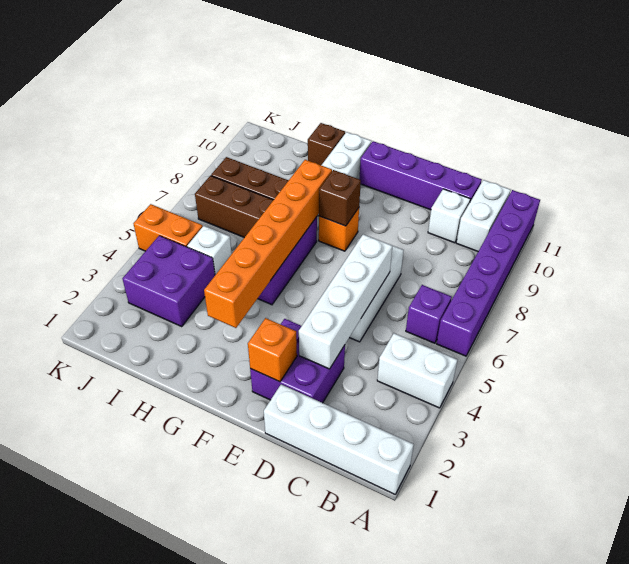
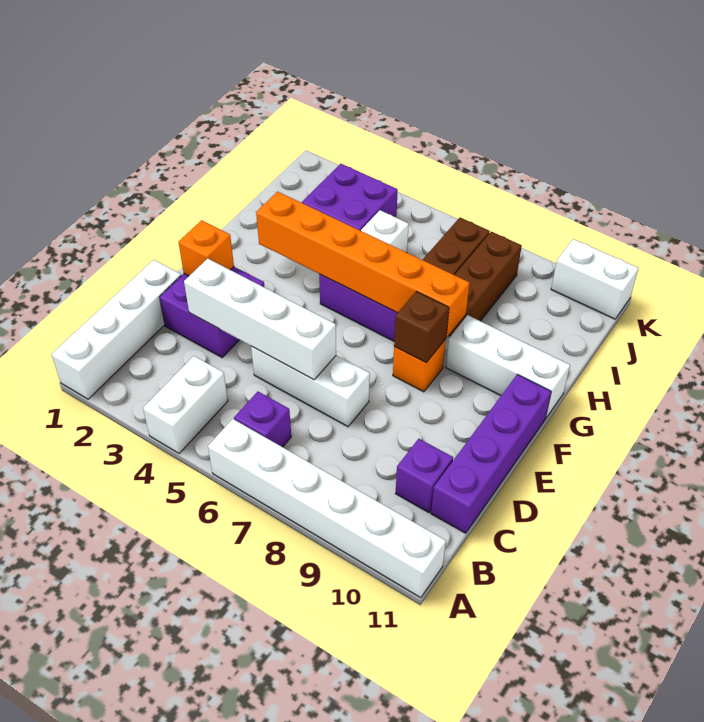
purple brick A6:A11 level 1 -> white brick A6:A11 level 1
white brick B10:B11 level 1 -> white brick K10:K11 level 1
white brick C10 level 1 -> purple brick C10 level 1
brown brick H11 level 1 -> none
orange brick J5:K5 level 1 -> none

